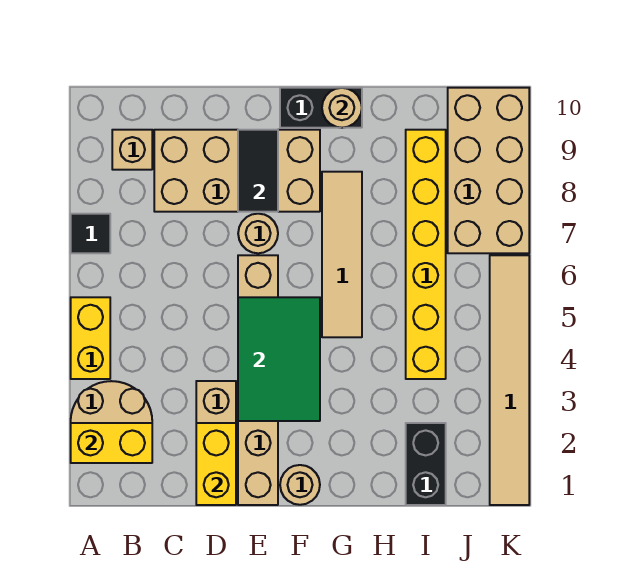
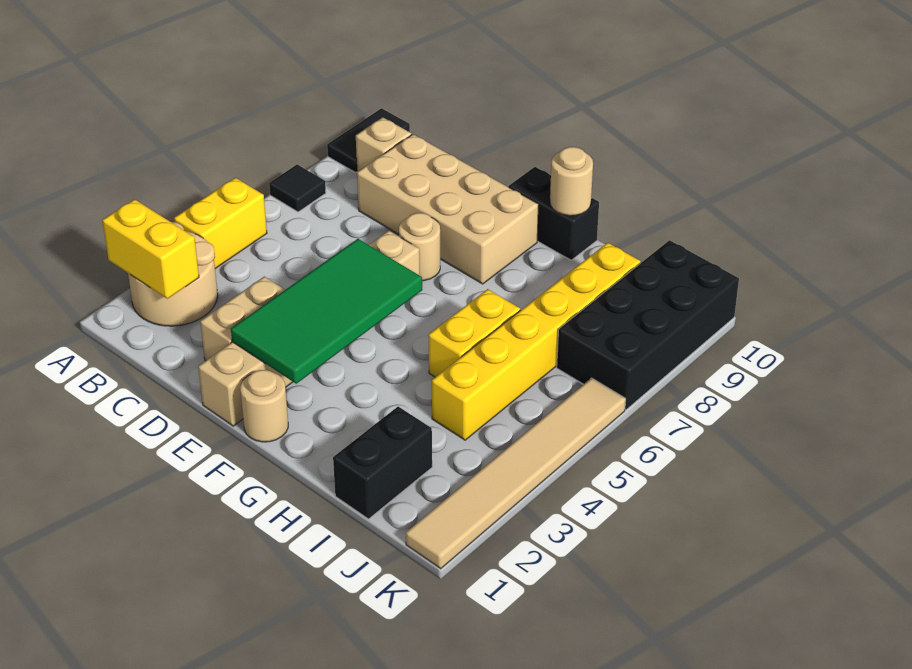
yellow brick D1:D2 level 2 -> yellow brick H5:H6 level 1
green tile E3:F5 level 2 -> green tile E2:F5 level 2
black tile E8:E9 level 2 -> black tile A9:A10 level 1
tan tile G5:G8 level 1 -> none
tan brick J7:K10 level 1 -> black brick J7:K10 level 1

